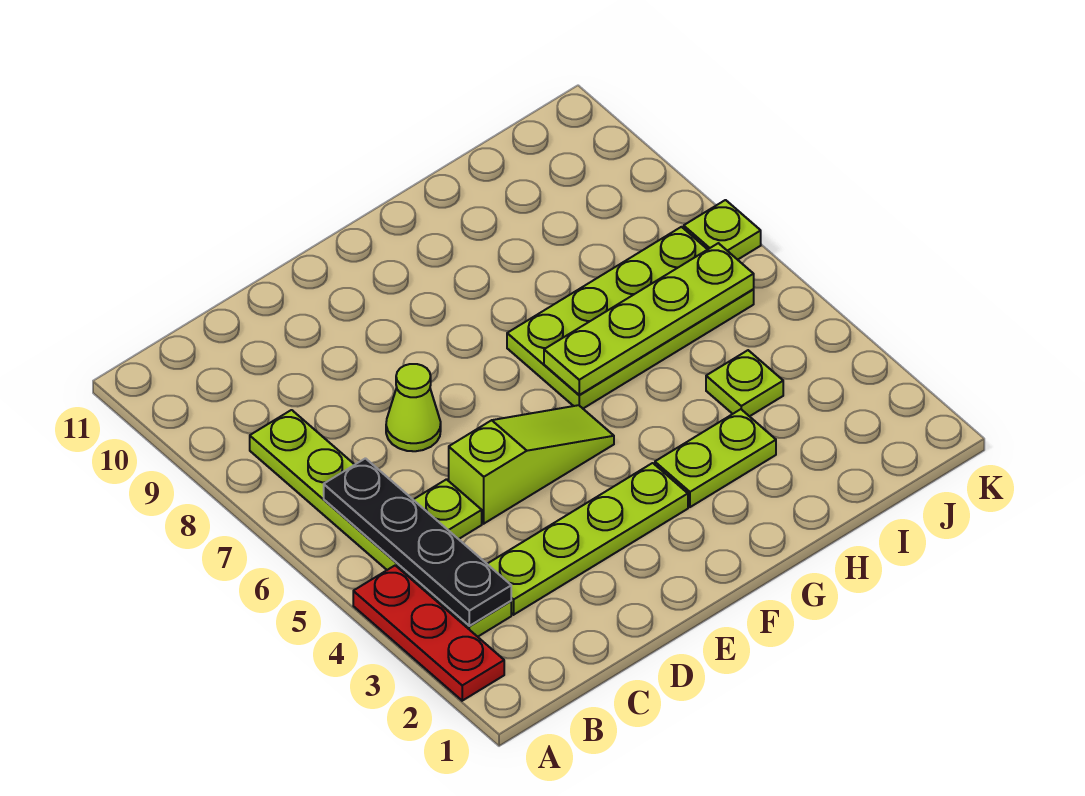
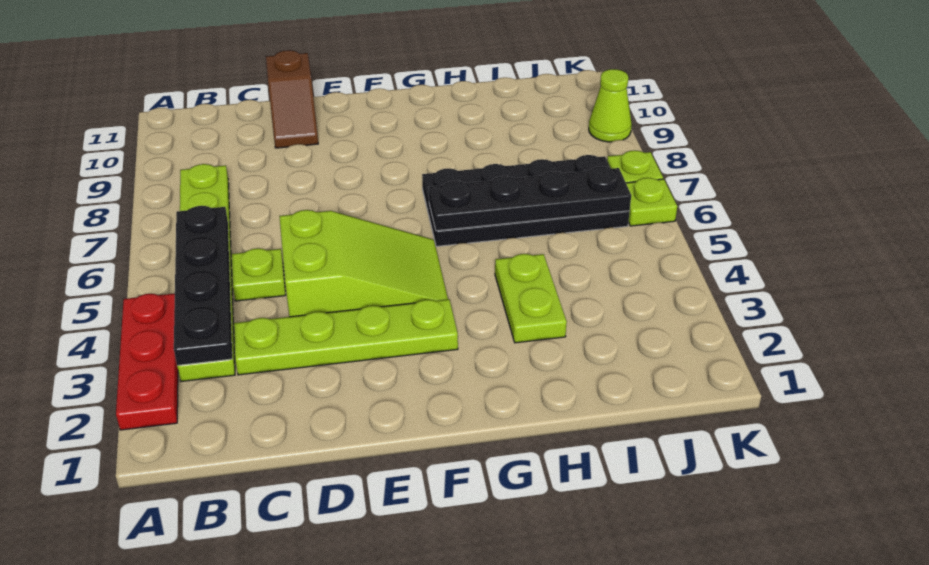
lime slope D5:F5 level 1 top D -> lime slope D4:F5 level 1 top D
lime cone D7 level 1 -> lime cone K9 level 1
none -> brown slope D10:D11 level 1 top 11
lime plate G3:H3 level 1 -> lime plate H3:H4 level 1
lime plate G6:J7 level 1 -> black plate G6:J7 level 1
lime plate G6:J6 level 2 -> black plate G6:J6 level 2
lime plate I4 level 1 -> lime plate K6 level 1

